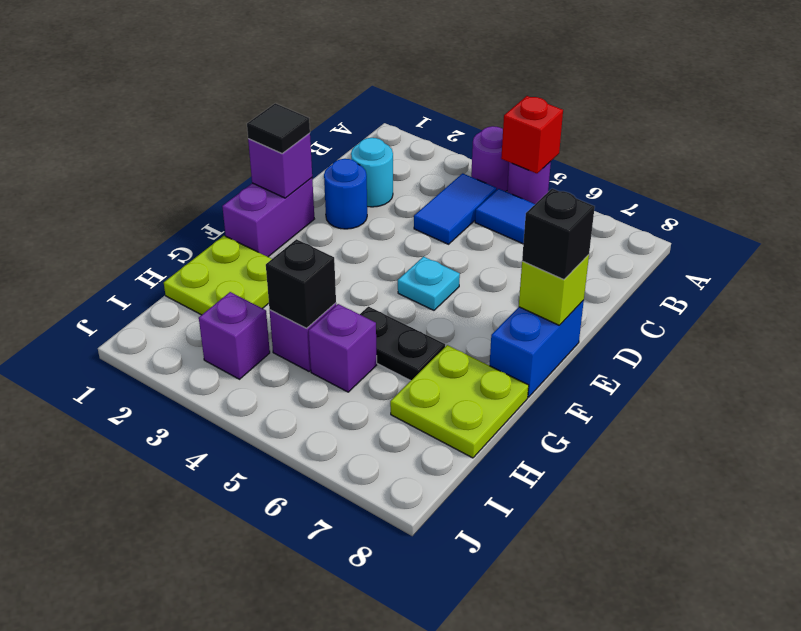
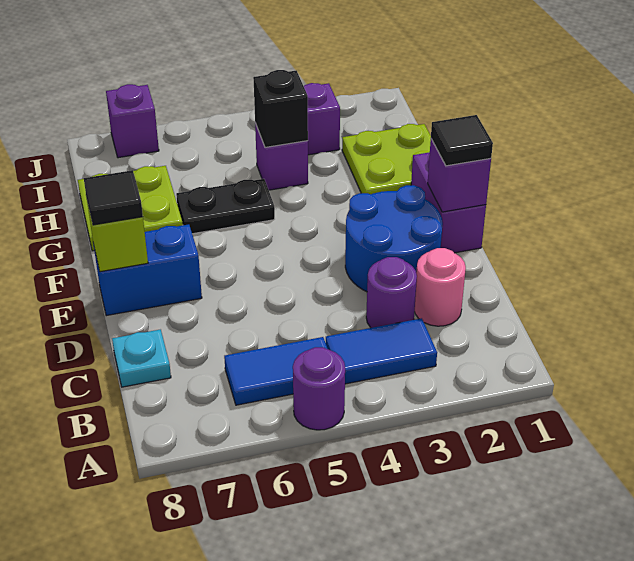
purple round brick A4 level 1 -> purple round brick C3 level 1
red brick A5 level 2 -> none
blue tile B4:C4 level 1 -> blue tile B3:B4 level 1
cyan round brick C2 level 1 -> pink round brick C2 level 1
blue round brick D2 level 1 -> blue round brick D2:E3 level 1
cyan plate E5 level 1 -> cyan plate C8 level 1
blue brick E8:F8 level 1 -> blue brick E7:E8 level 1
black brick E8 level 3 -> black tile E8 level 3
purple brick H5 level 1 -> purple brick J7 level 1

